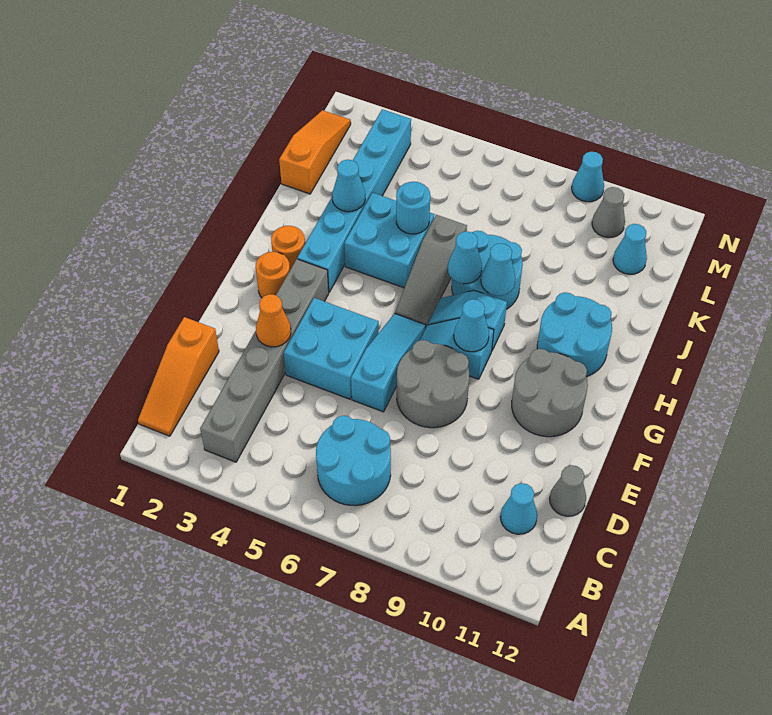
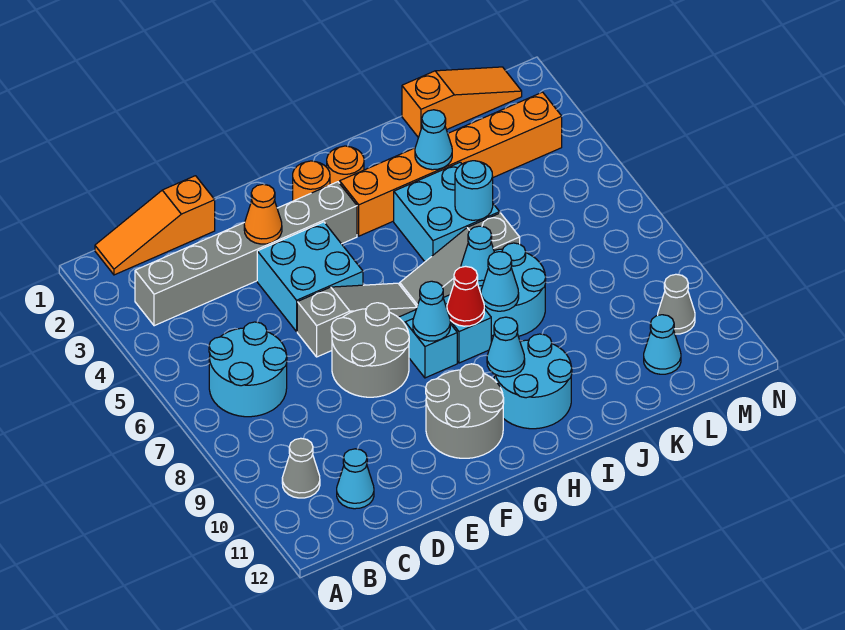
grey cone D12 level 1 -> grey cone B10 level 1
cyan slope E6:G6 level 1 top E -> grey slope E6:G6 level 1 top E
cyan brick H3:M3 level 1 -> orange brick H3:M3 level 1
none -> red cone H8 level 2
cyan cone N9 level 1 -> cyan cone H10 level 2

